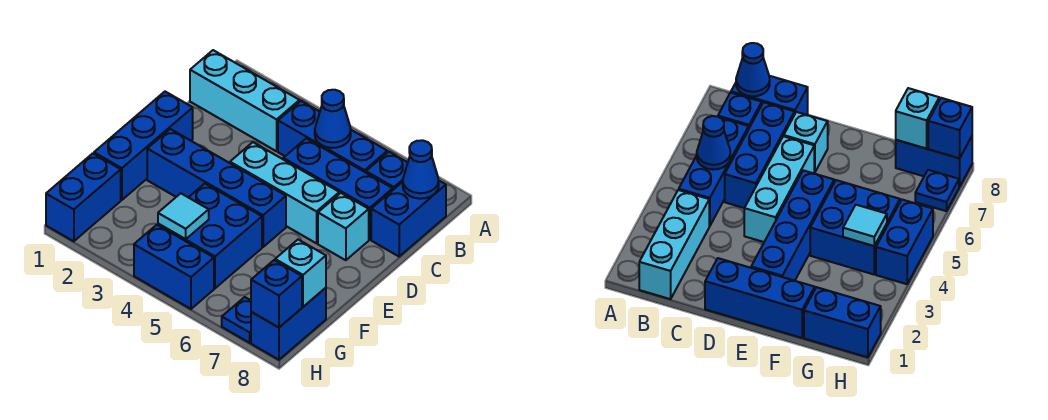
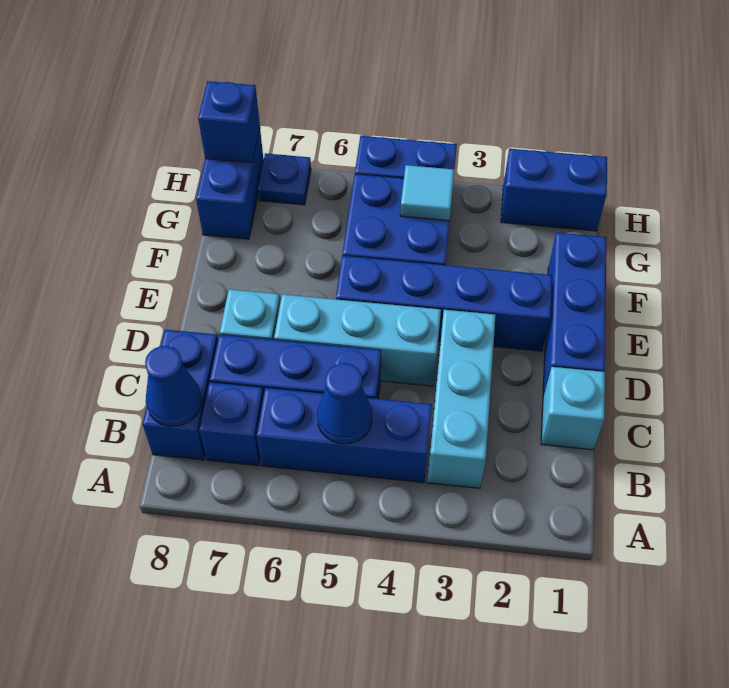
cyan brick B1:B3 level 1 -> cyan brick B3:D3 level 1
blue brick G1:H1 level 1 -> blue brick H1:H2 level 1
cyan brick G8 level 2 -> cyan brick C1 level 1

